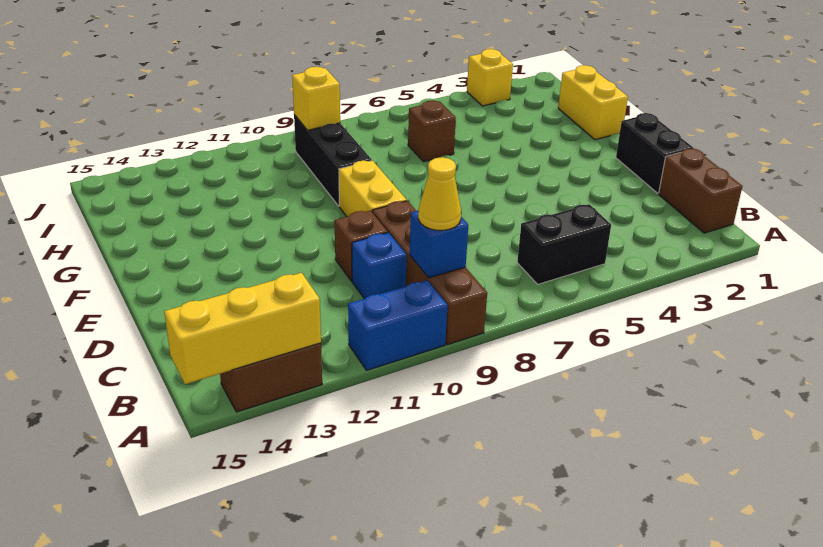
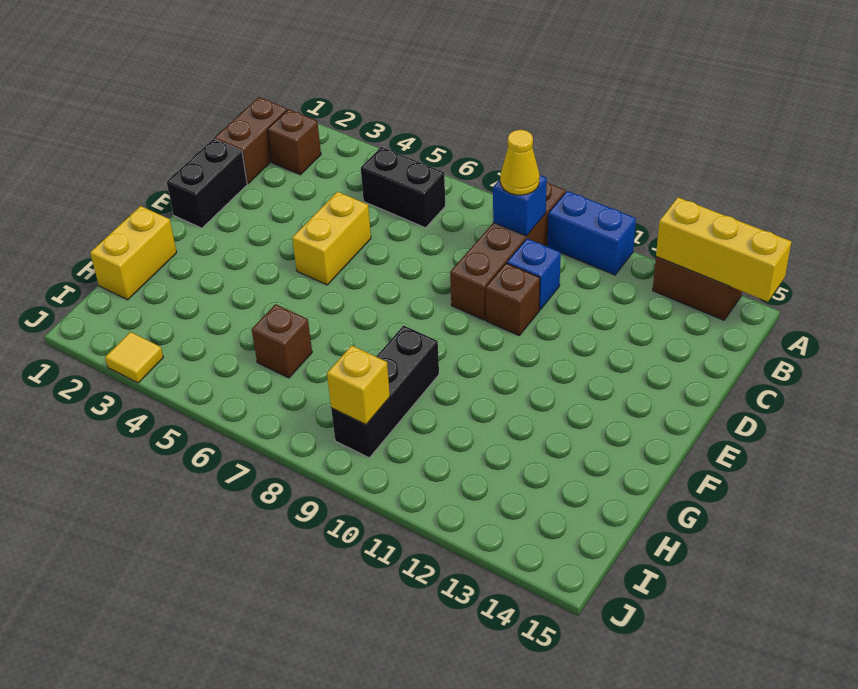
none -> brown brick B2 level 1
yellow brick E9:F9 level 1 -> yellow brick D5:E5 level 1
yellow brick J3 level 1 -> yellow tile J3 level 1

